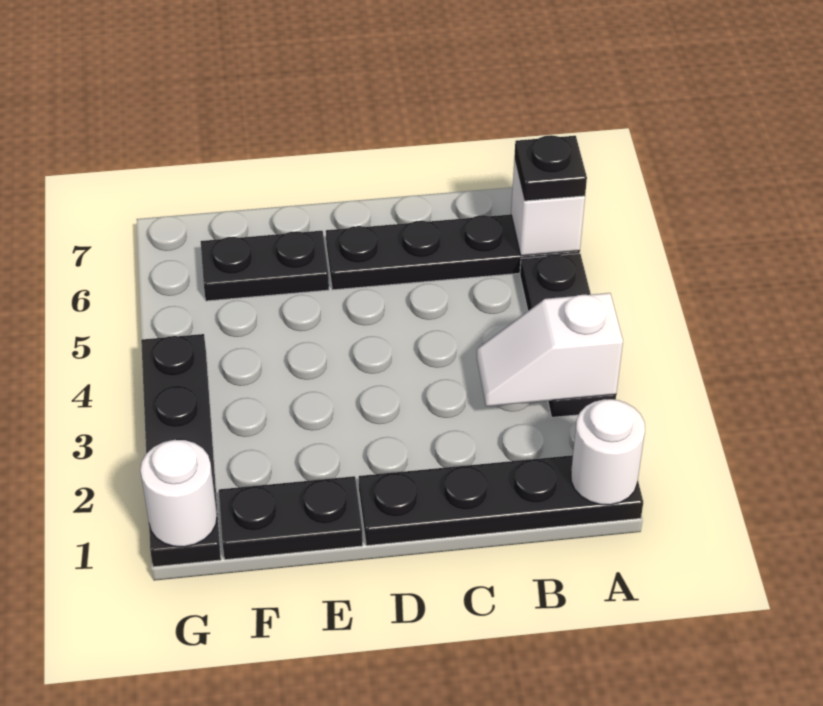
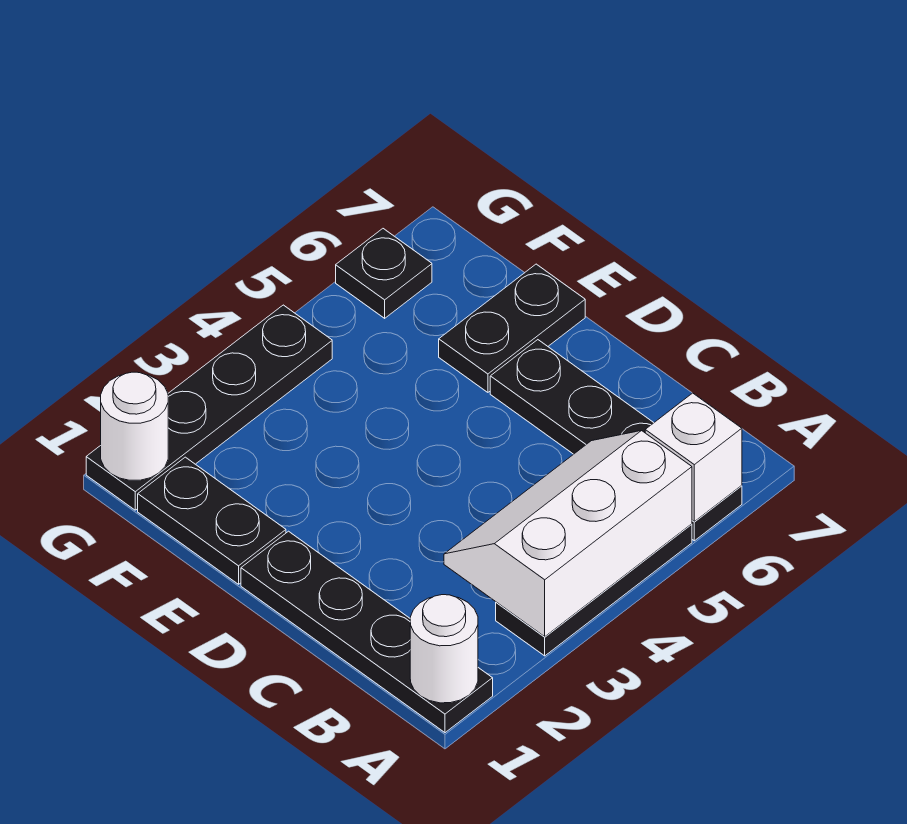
white slope A3:B3 level 2 top A -> white slope A3:B5 level 2 top A
black plate A6 level 3 -> black plate G6 level 1
black plate E6:F6 level 1 -> black plate E6:E7 level 1

